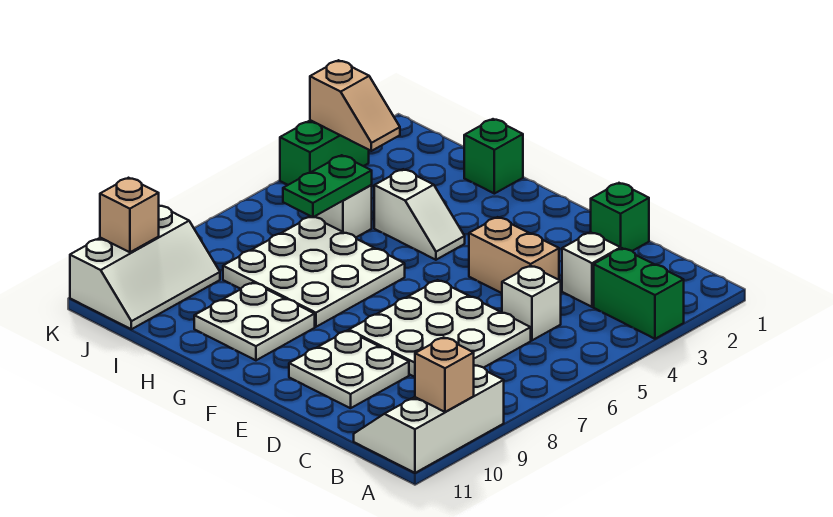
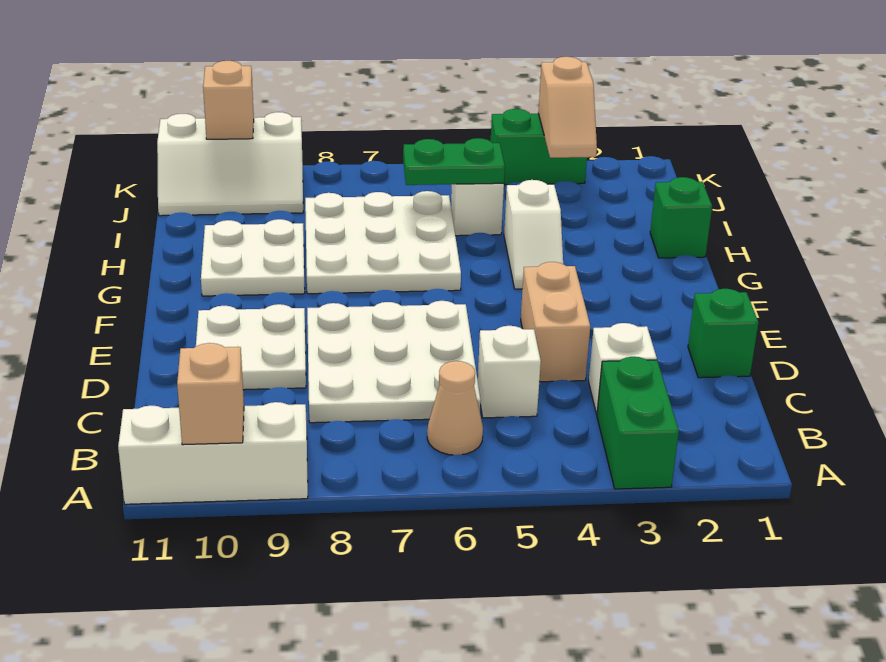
none -> tan cone B6 level 1

